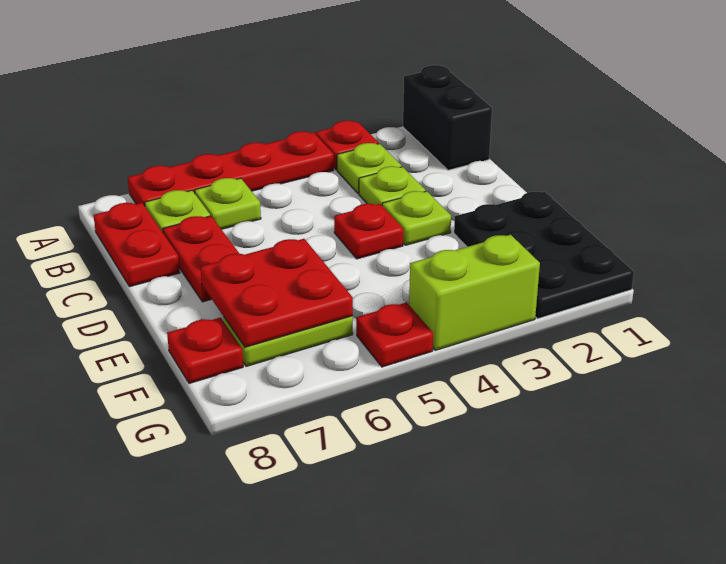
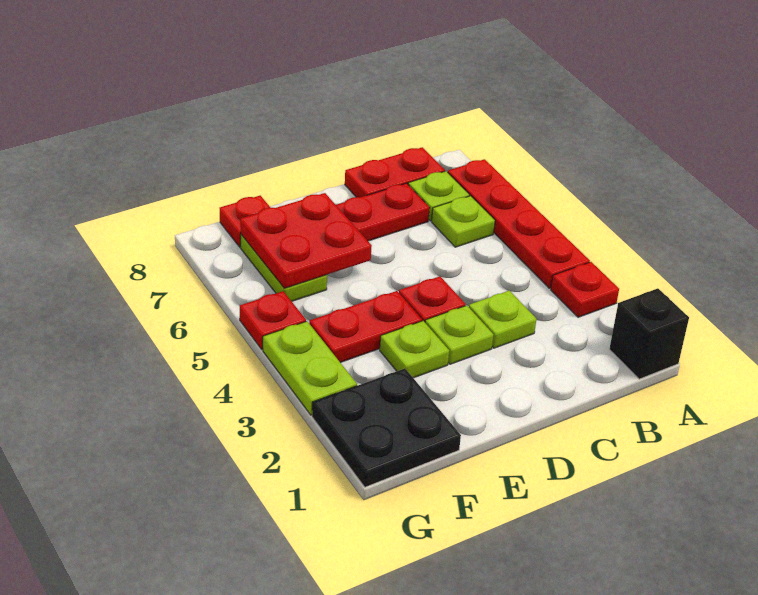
black brick A1:B1 level 1 -> black brick A1 level 1
lime plate B3 level 1 -> lime plate E3 level 1
black plate E1:G2 level 1 -> black plate F1:G2 level 1
none -> red plate E4:F4 level 1
lime brick G3:G4 level 1 -> lime plate G3:G4 level 1

